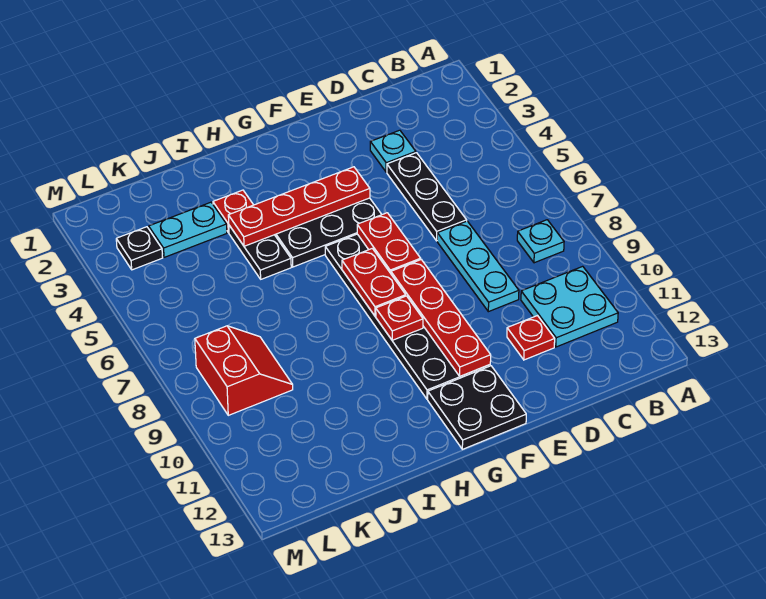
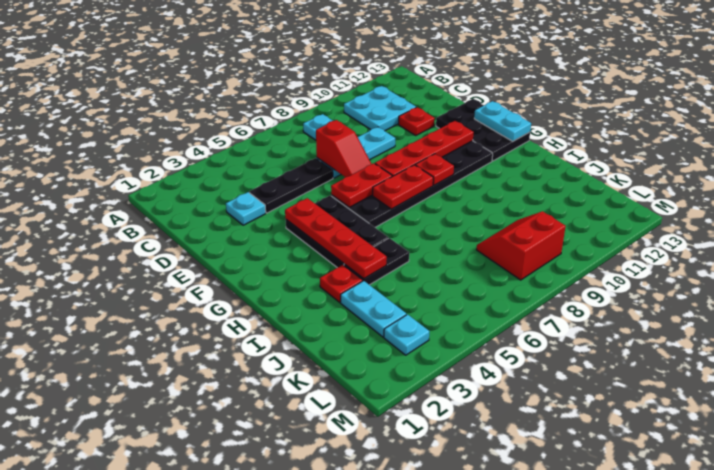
none -> red slope D7:E7 level 2 top D
black plate F12:G13 level 1 -> black plate E12:G13 level 1
none -> cyan plate F13:G13 level 2
black plate L3 level 1 -> cyan plate L3 level 1

